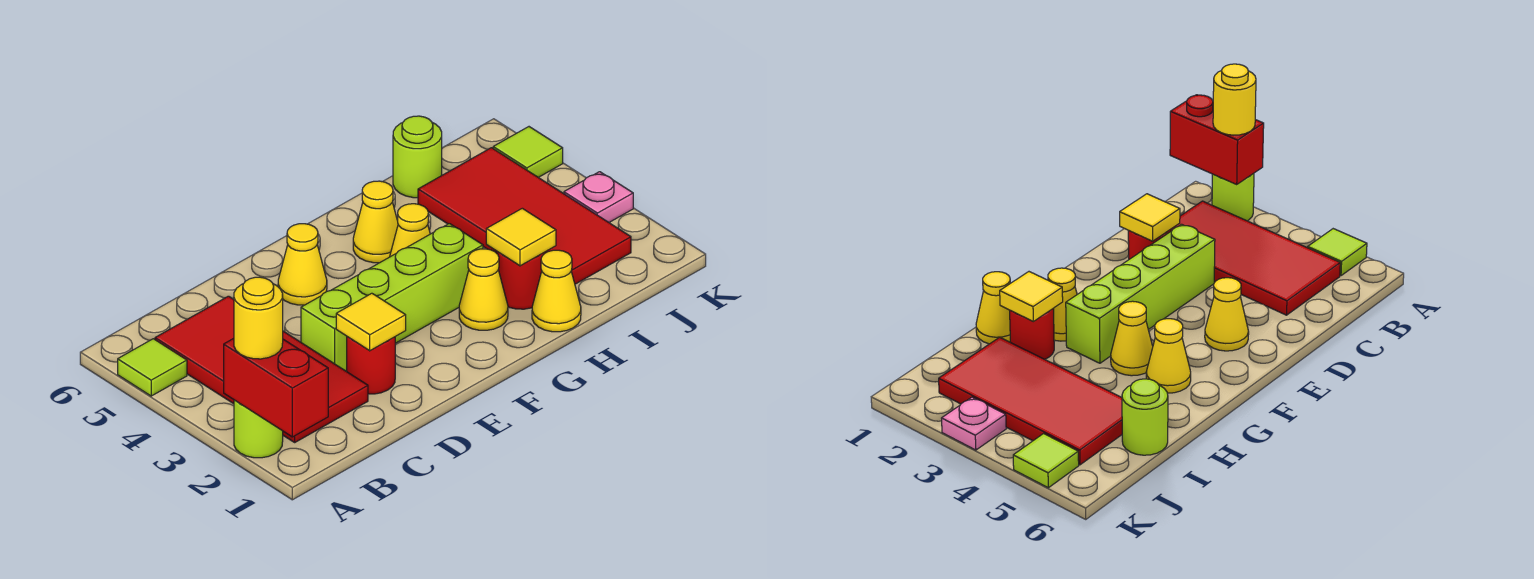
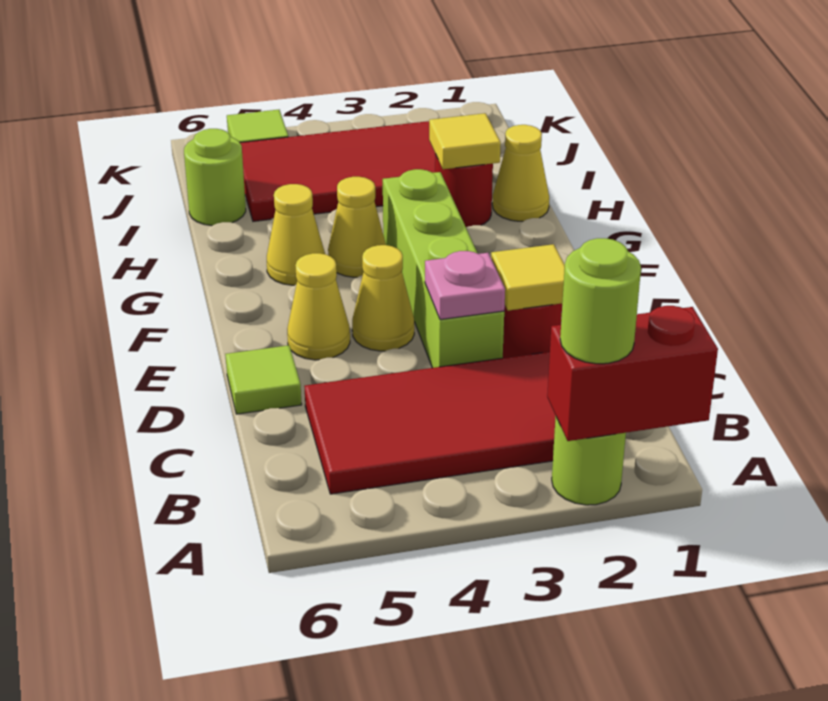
yellow round brick A2 level 3 -> lime round brick A2 level 3
lime tile A5 level 1 -> lime tile D6 level 1
yellow cone G2 level 1 -> yellow cone E4 level 1
pink plate K3 level 1 -> pink plate D3 level 2

